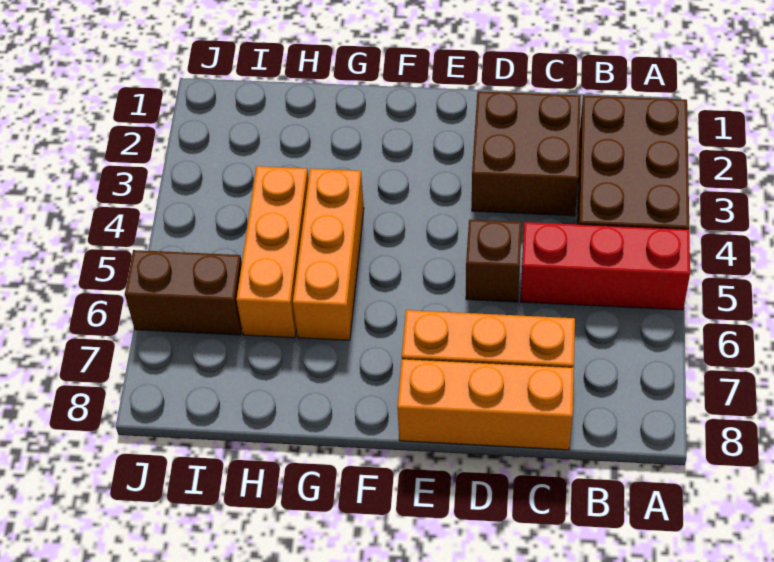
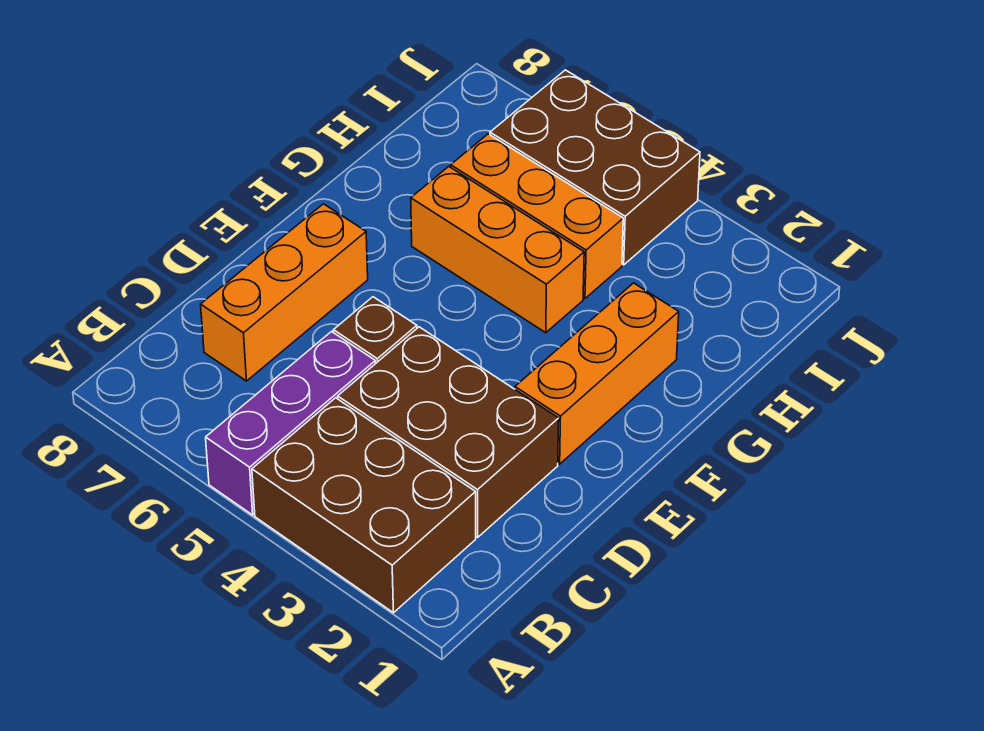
red brick A5:C5 level 1 -> purple brick A5:C5 level 1
brown brick C2:D3 level 1 -> brown brick C2:D4 level 1
orange brick C8:E8 level 1 -> orange brick E2:G2 level 1
brown brick I6:J6 level 1 -> brown brick I4:J6 level 1

